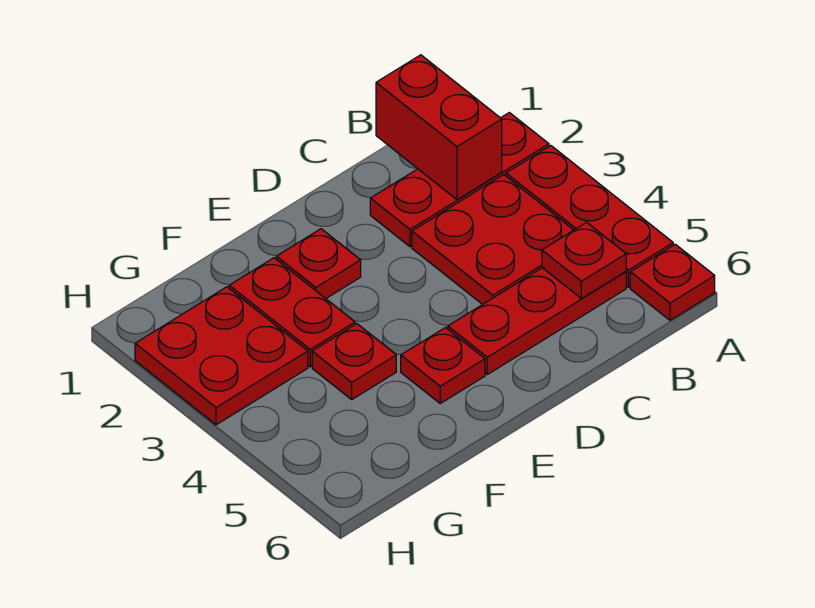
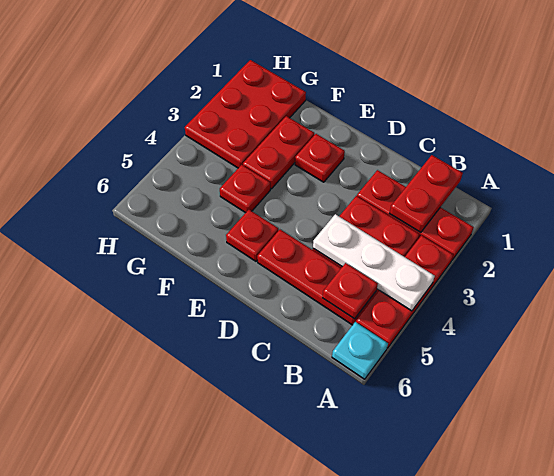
none -> white plate A4:C4 level 2
red plate A6 level 1 -> cyan plate A6 level 1
red brick B1:B2 level 2 -> red plate B1:B2 level 2
red plate G2:H3 level 1 -> red plate G1:H3 level 1

